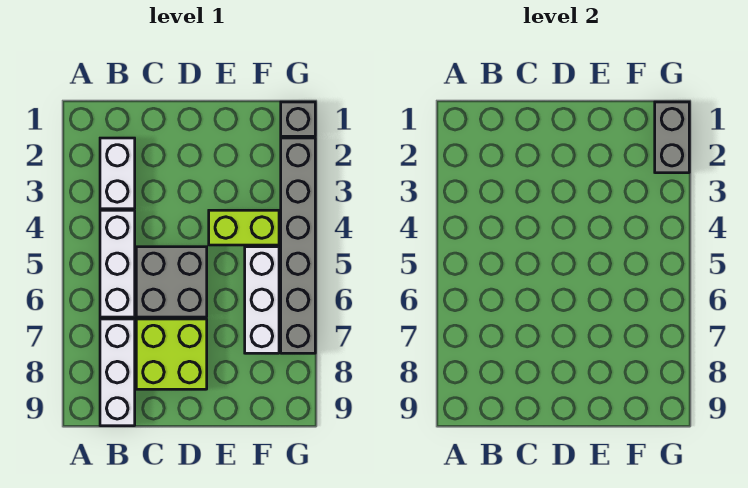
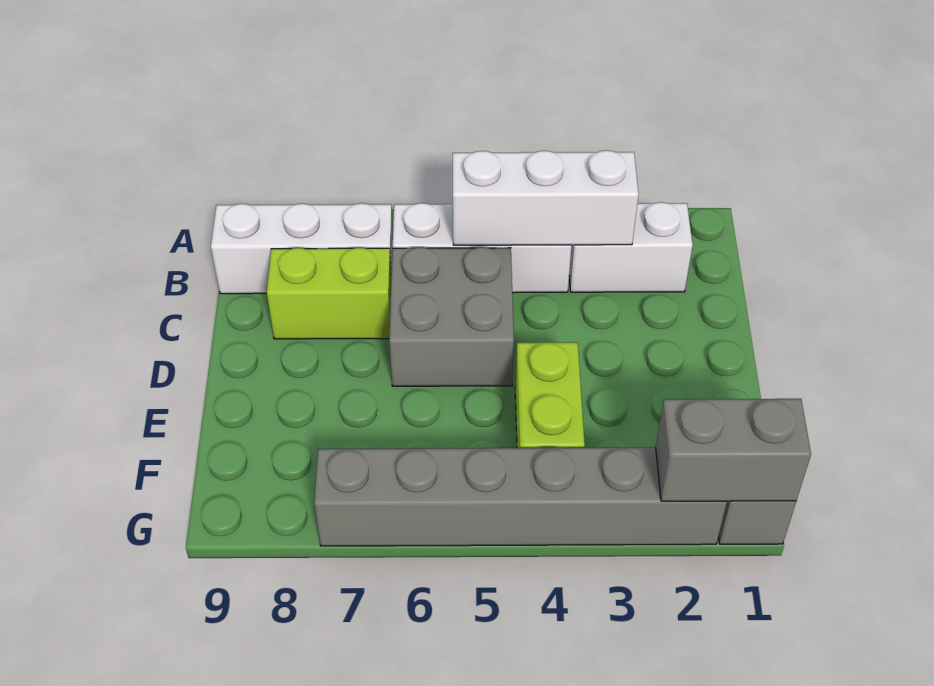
lime brick C7:D8 level 1 -> lime brick C7:C8 level 1
white brick F5:F7 level 1 -> white brick B3:B5 level 2

